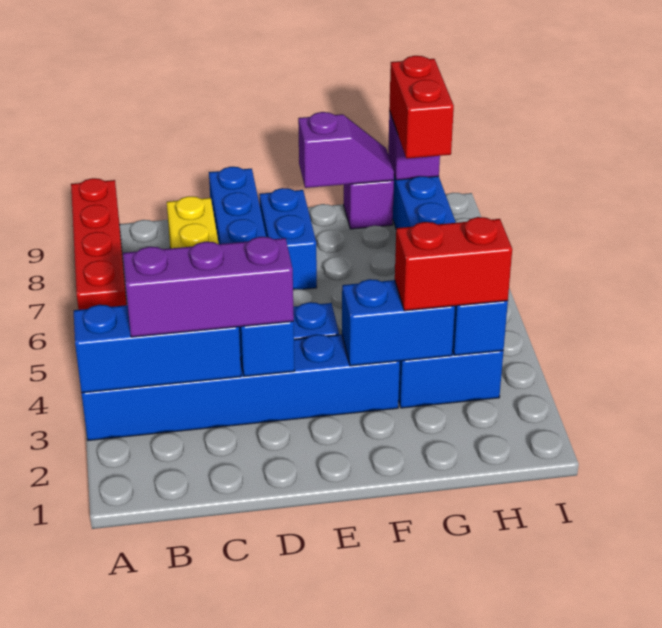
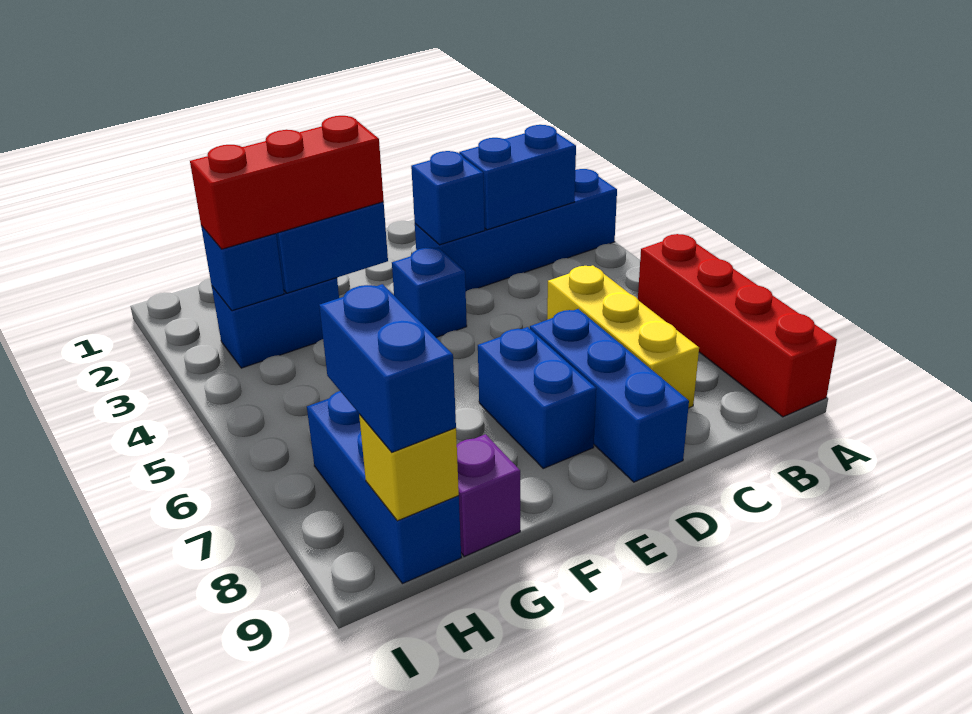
blue brick A3:F3 level 1 -> blue brick A3:D3 level 1
blue brick A3:C3 level 2 -> blue brick B3:C3 level 2
purple brick B3:D3 level 3 -> none
purple slope F9:G9 level 2 top F -> none
red brick G3:H3 level 3 -> red brick F3:H3 level 3
red brick H8:H9 level 3 -> blue brick H8:H9 level 3
purple brick H9 level 2 -> yellow brick H9 level 2

